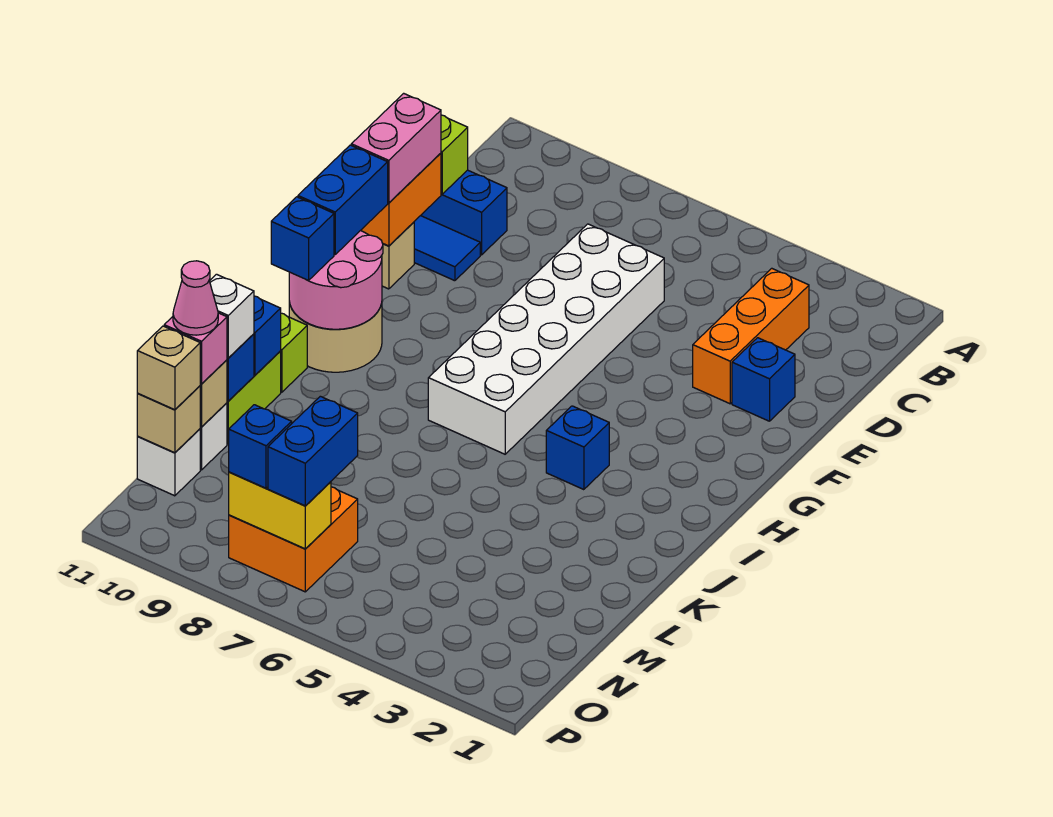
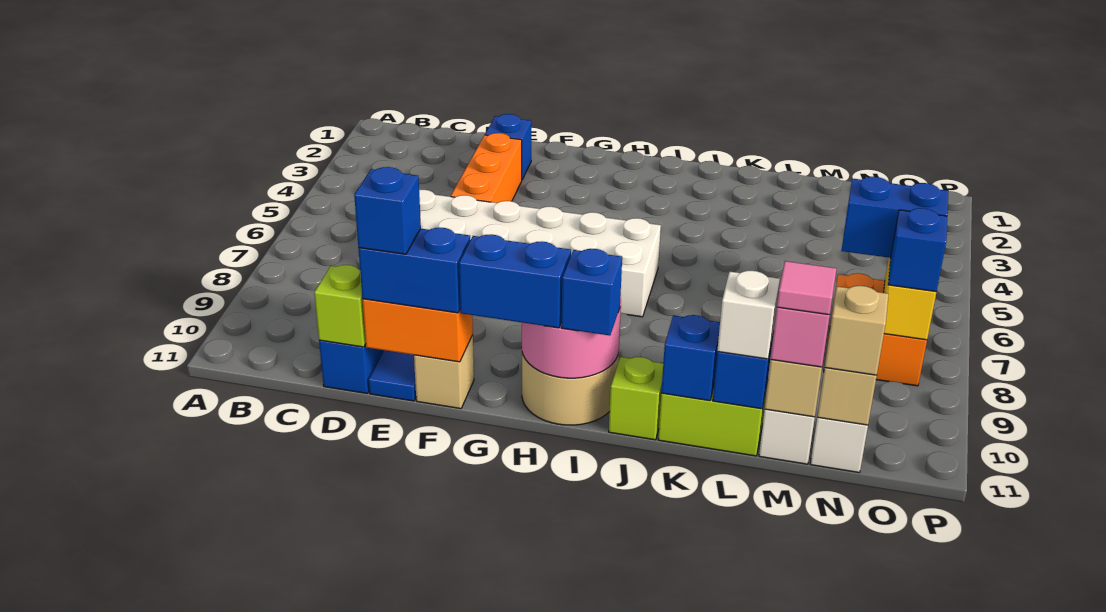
orange brick C3:E3 level 1 -> orange brick E3:E5 level 1
pink brick E11:F11 level 3 -> blue brick E11:F11 level 3
blue brick I4 level 1 -> blue brick E11 level 4
pink cone M11 level 4 -> pink tile M11 level 4

